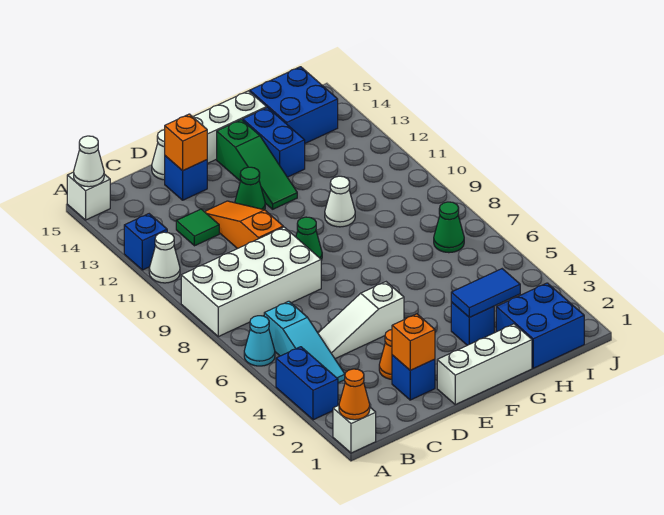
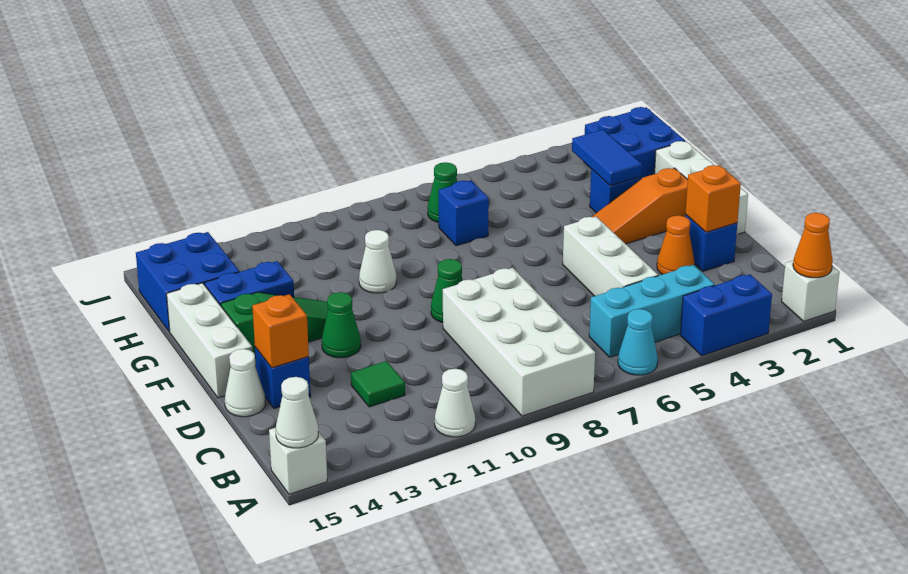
blue brick A12 level 1 -> blue brick H7 level 1
cyan slope B4:B6 level 1 top 6 -> cyan brick B4:B6 level 1
white slope C5:E5 level 1 top E -> white brick C5:E5 level 1
orange slope D10:D12 level 1 top 10 -> orange slope F2:F4 level 1 top 2

